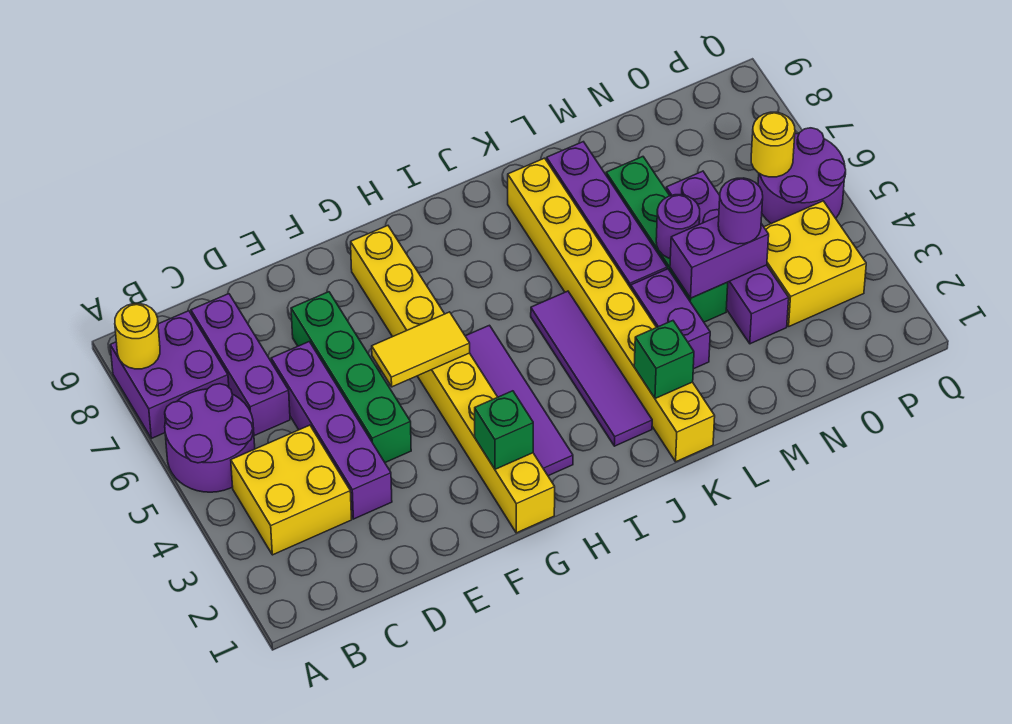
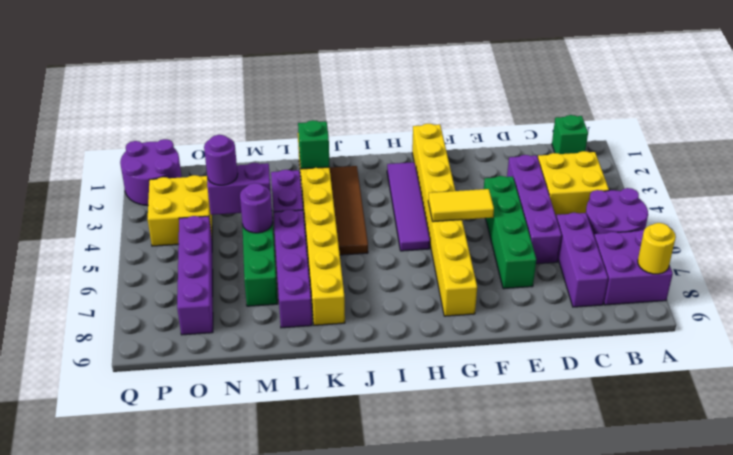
green brick G2 level 2 -> green brick B1 level 1
purple tile J2:J5 level 1 -> brown tile J2:J5 level 1
purple brick N3:N6 level 1 -> purple brick O5:O8 level 1
purple round brick P5:Q6 level 1 -> purple round brick P1:Q2 level 1
yellow round brick P6 level 2 -> none

